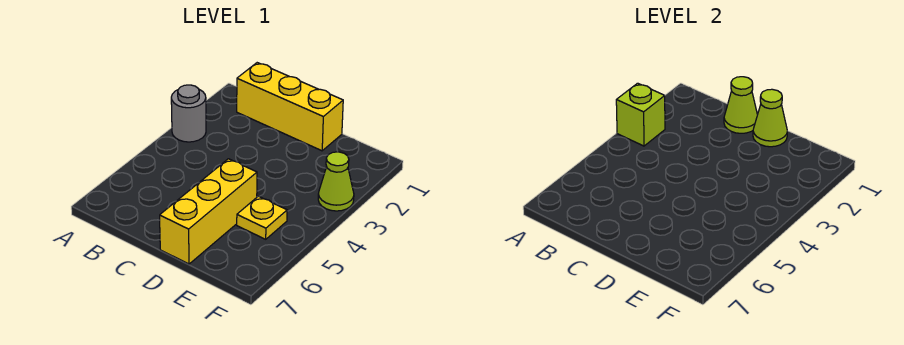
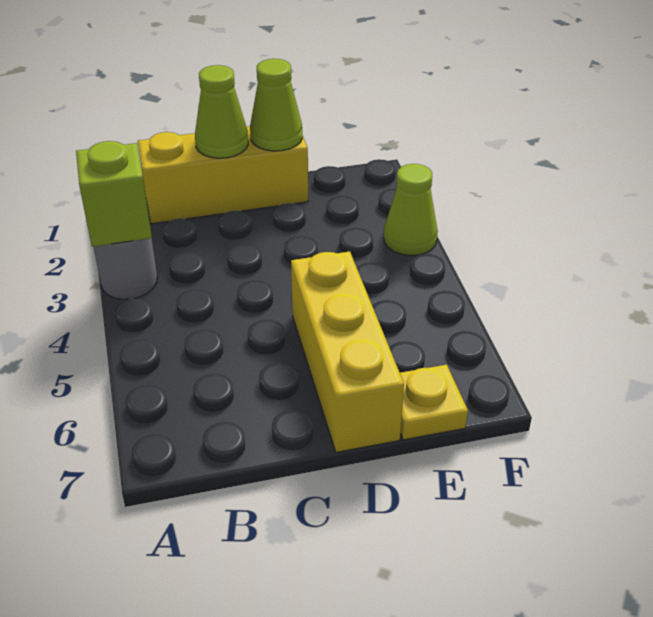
yellow plate E5 level 1 -> yellow plate E7 level 1

